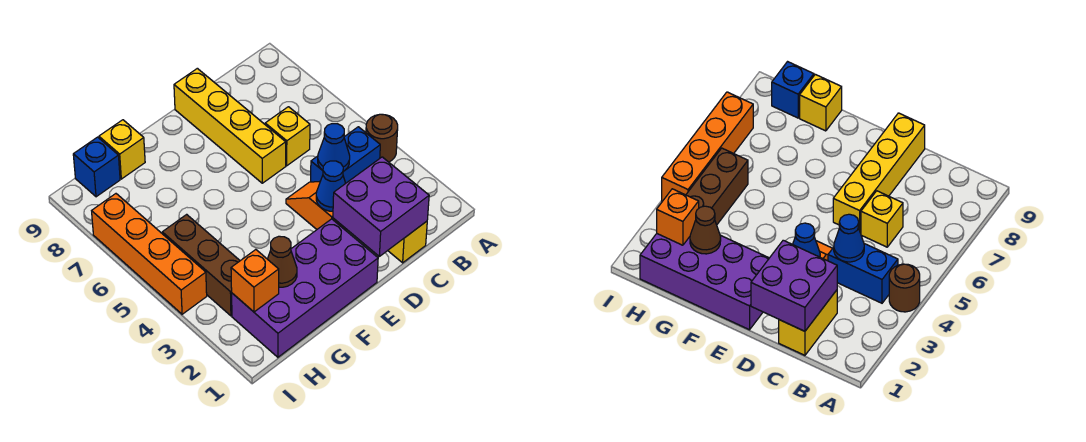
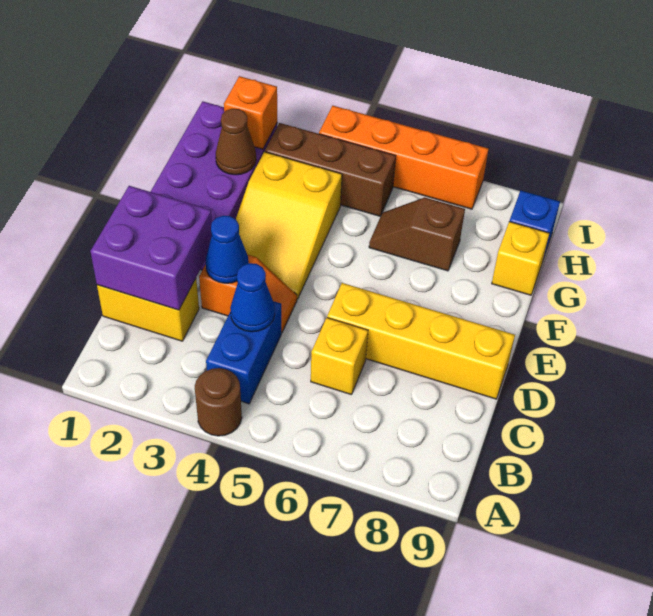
none -> yellow slope E3:G4 level 1 top G
none -> brown slope G6:G7 level 1 top 7

